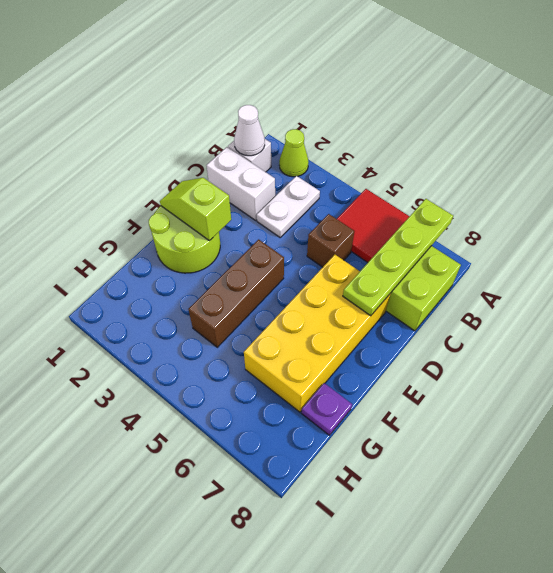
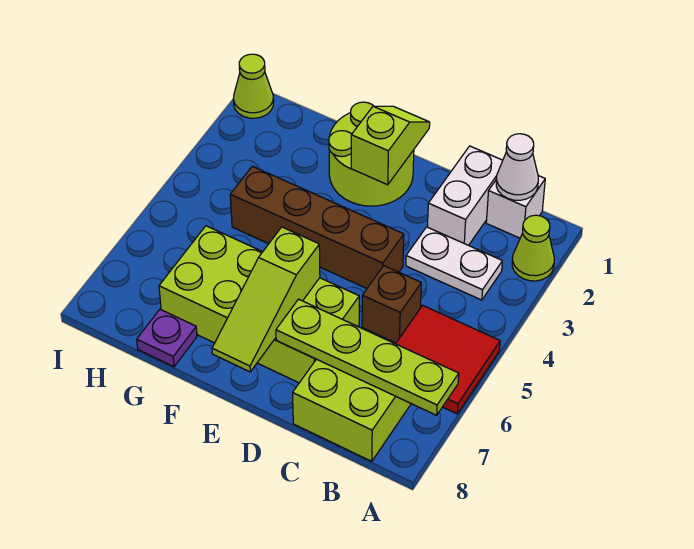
yellow brick D6:G7 level 1 -> lime brick D6:G7 level 1
brown brick E4:G4 level 1 -> brown brick D4:G4 level 1
none -> lime slope E6:E8 level 2 top 6
none -> lime cone I1 level 1

